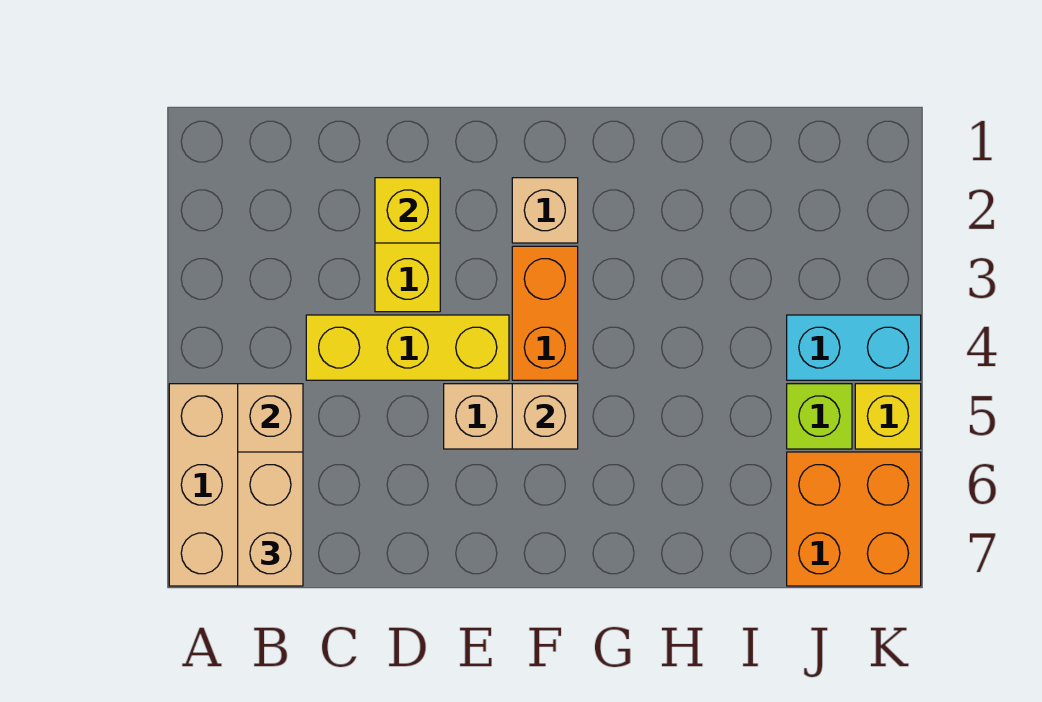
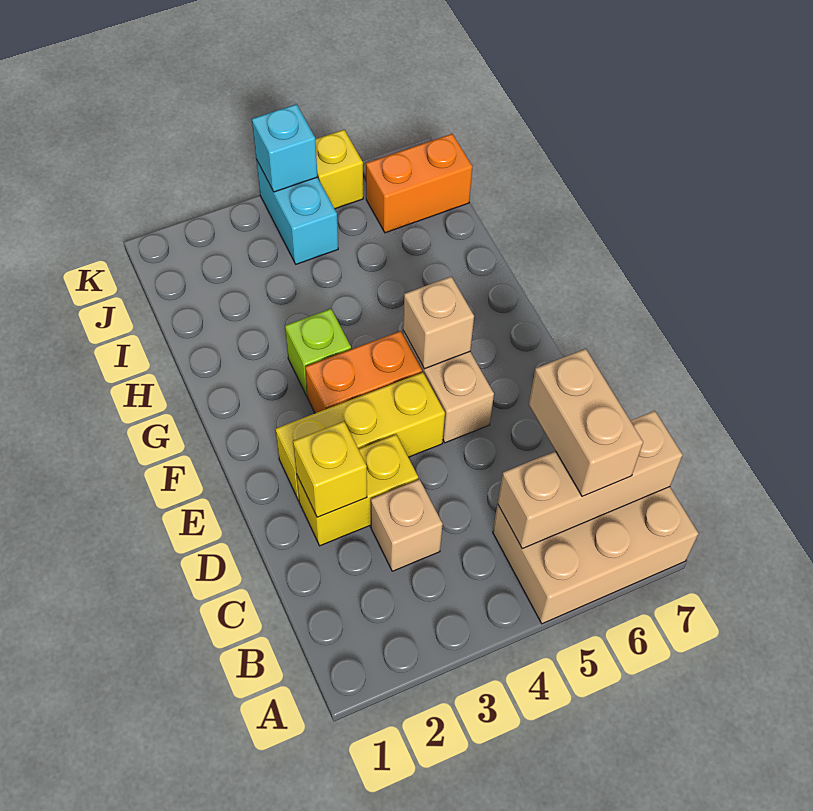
tan brick B6:B7 level 3 -> tan brick B6:C6 level 3
yellow brick C4:E4 level 1 -> yellow brick E2:E4 level 1
tan brick F2 level 1 -> tan brick C3 level 1
lime brick J5 level 1 -> lime brick G3 level 1
orange brick J6:K7 level 1 -> orange brick J6:J7 level 1
none -> cyan brick K4 level 2

